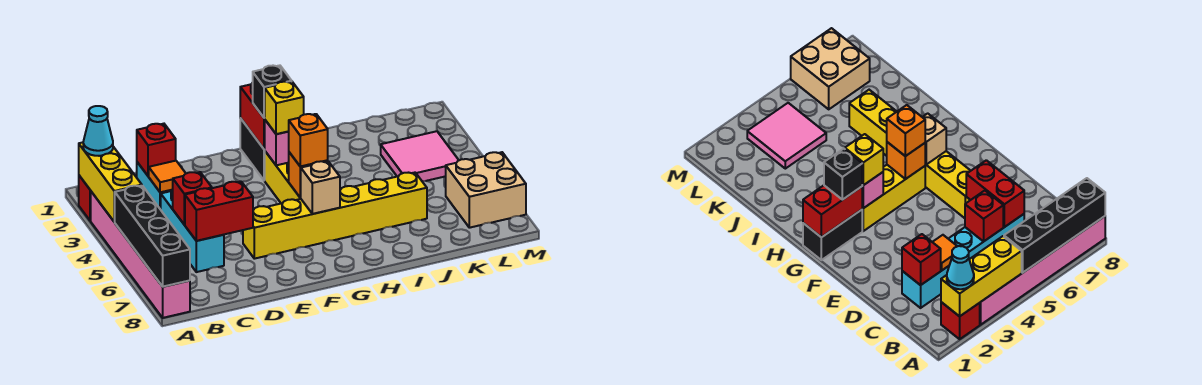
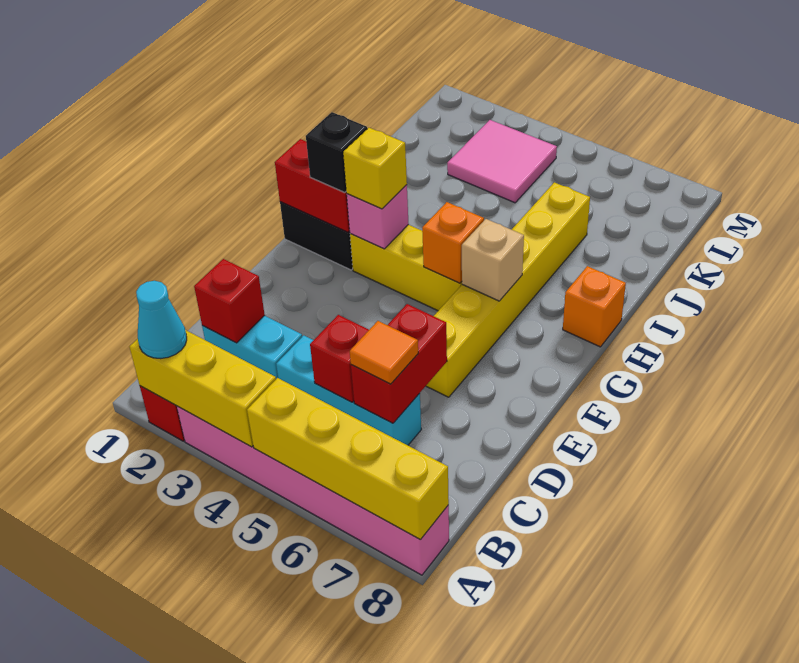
black brick A5:A8 level 2 -> yellow brick A5:A8 level 2
orange tile C3 level 2 -> orange tile C6 level 3
orange brick G5 level 3 -> orange brick H8 level 1
tan brick L6:M7 level 1 -> none

